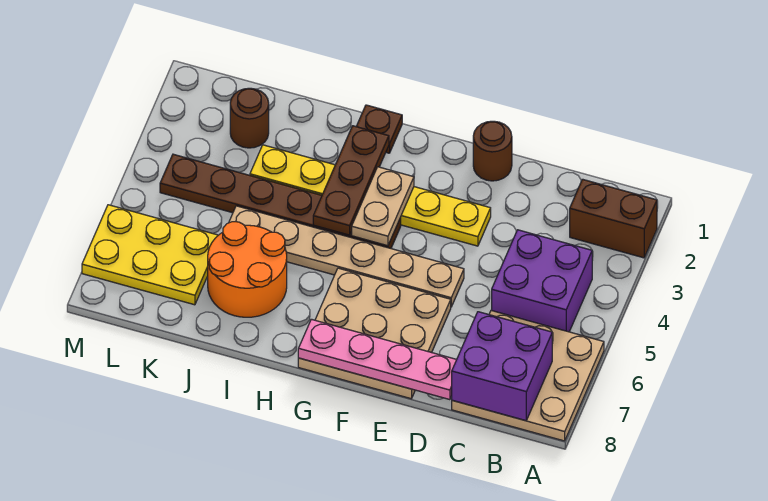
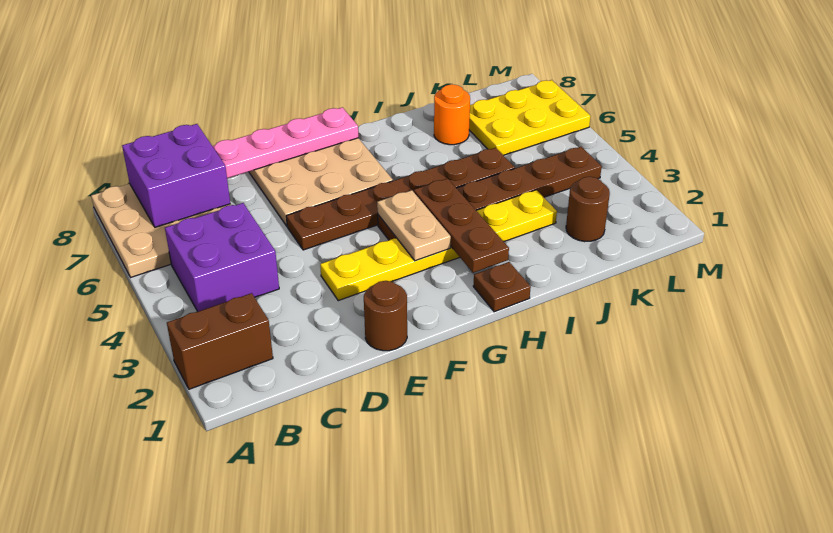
tan plate E5:J5 level 1 -> brown plate E5:J5 level 1
orange round brick I6:J7 level 1 -> orange round brick J7 level 1

